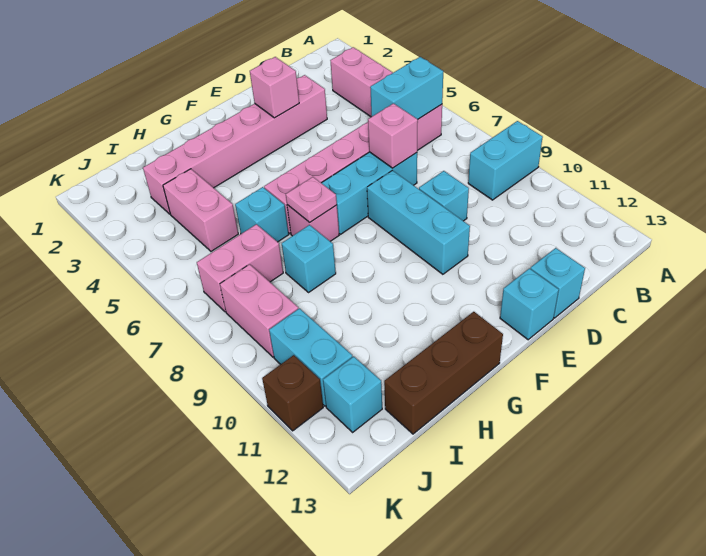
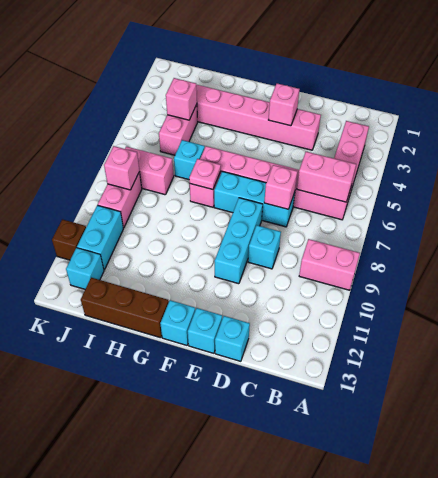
cyan brick A9:B9 level 1 -> pink brick A9:B9 level 1
cyan brick B6:C6 level 2 -> pink brick B6:C6 level 2
cyan brick H8 level 1 -> cyan brick F13 level 1
none -> pink brick I4 level 2
none -> pink brick J8 level 2

